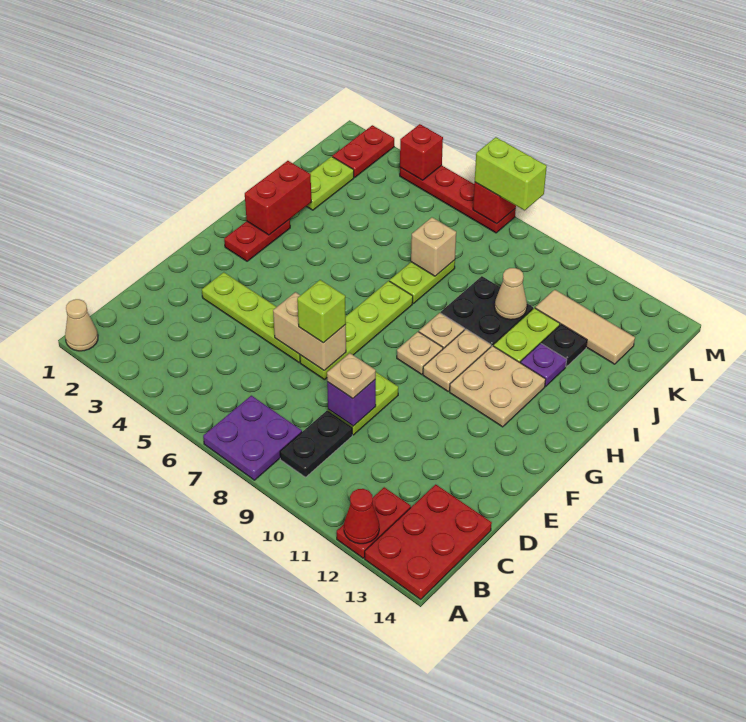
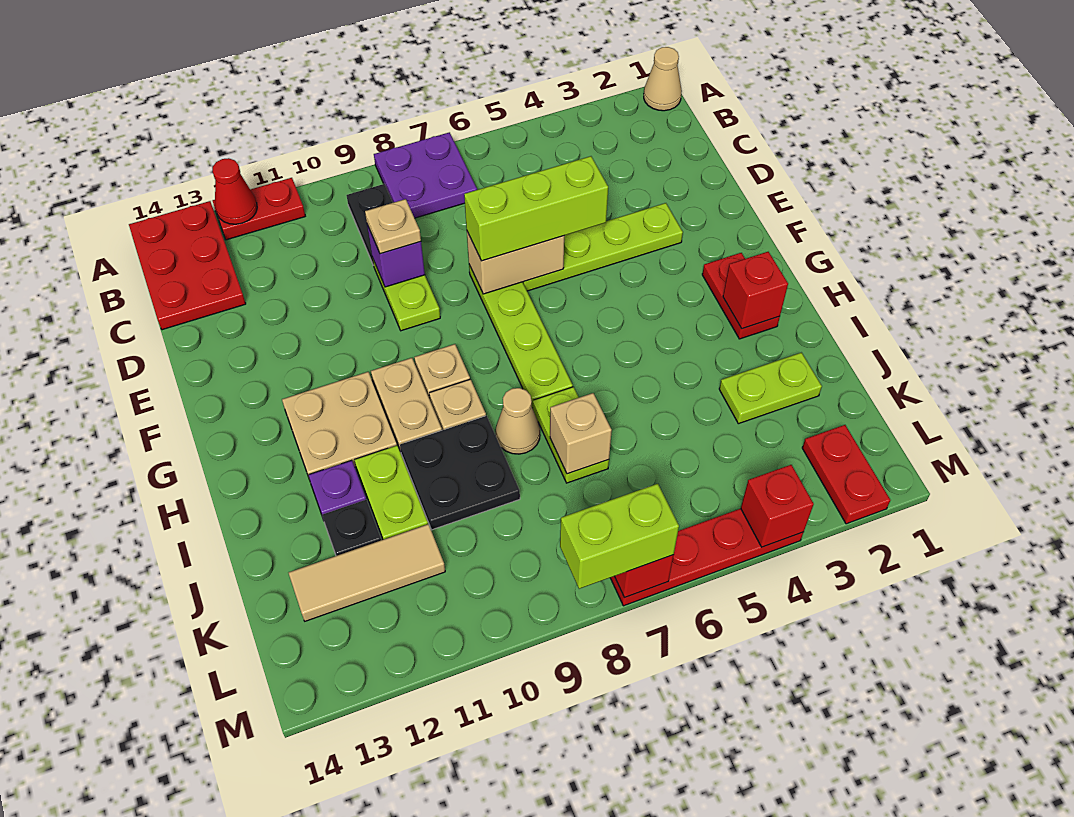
red plate A12:B12 level 1 -> red plate A11:A12 level 1
lime brick E7 level 3 -> lime brick E5:E7 level 3
red brick H2:I2 level 2 -> red brick H2 level 2
lime plate J2:K2 level 1 -> lime plate J2:J3 level 1
tan cone J10 level 2 -> tan cone I8 level 1

